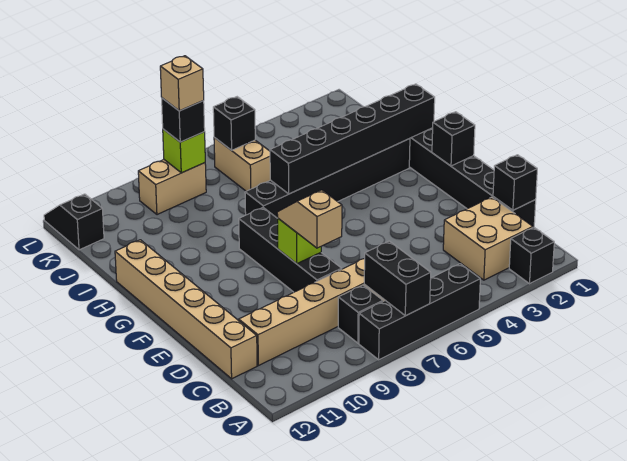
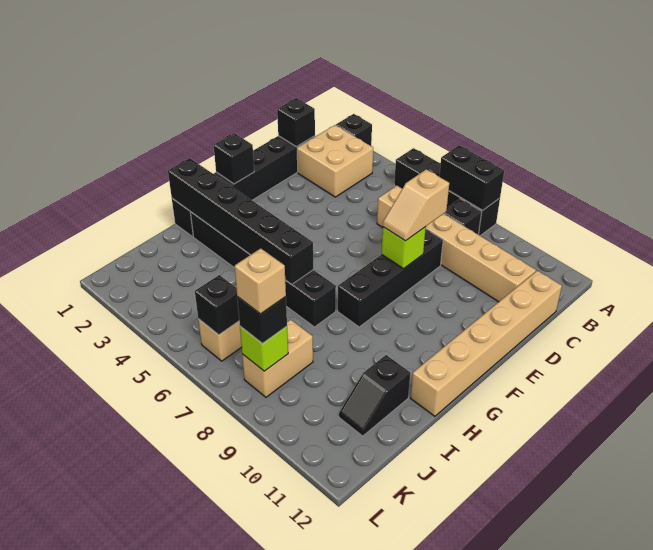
black brick A7:B7 level 2 -> black brick A7:A8 level 2
tan brick K8:K9 level 1 -> tan brick J8:K8 level 1
black slope K12:L12 level 1 top K -> black slope I11:J11 level 1 top I

